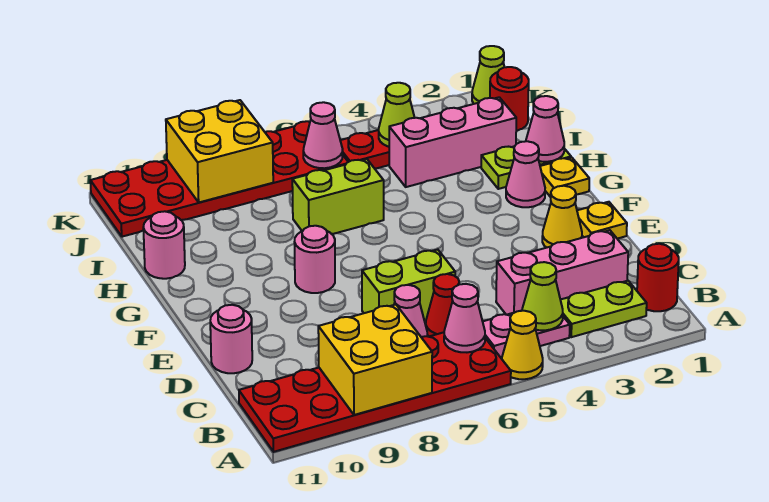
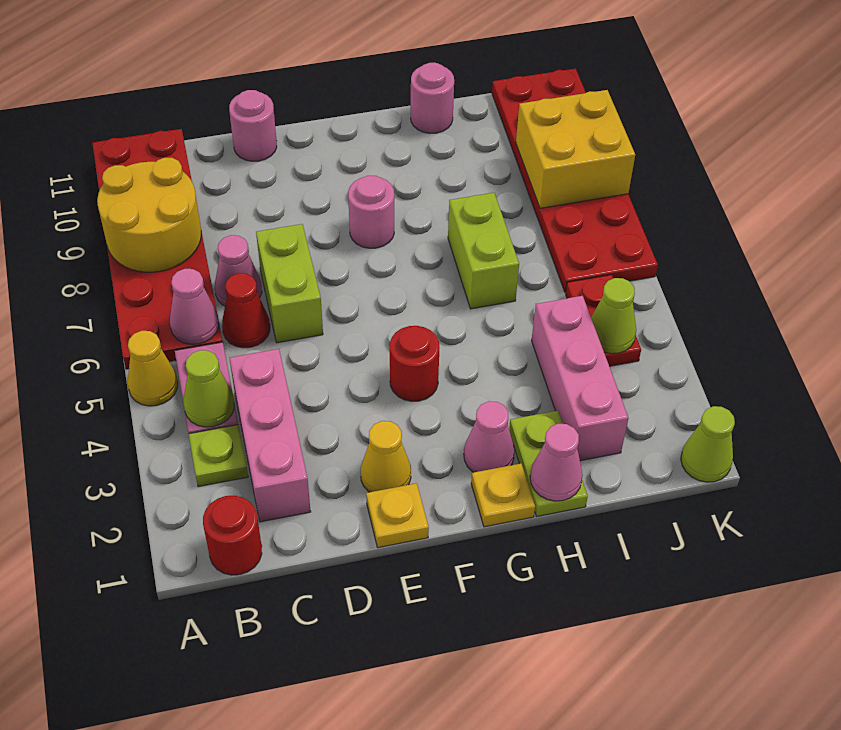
yellow brick A8:B9 level 2 -> yellow round brick A8:B9 level 2
lime plate B2:B3 level 1 -> lime plate B3 level 1
red round brick J1 level 1 -> red round brick F4 level 1
pink cone J6 level 2 -> none

